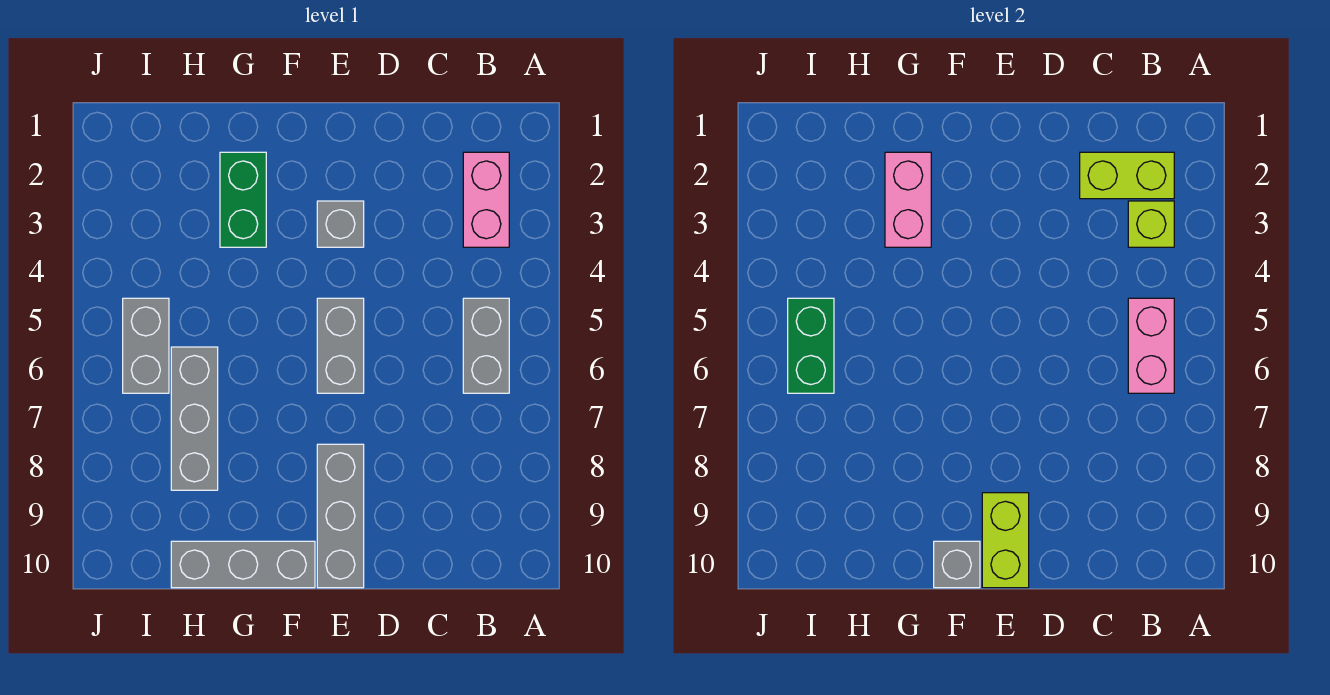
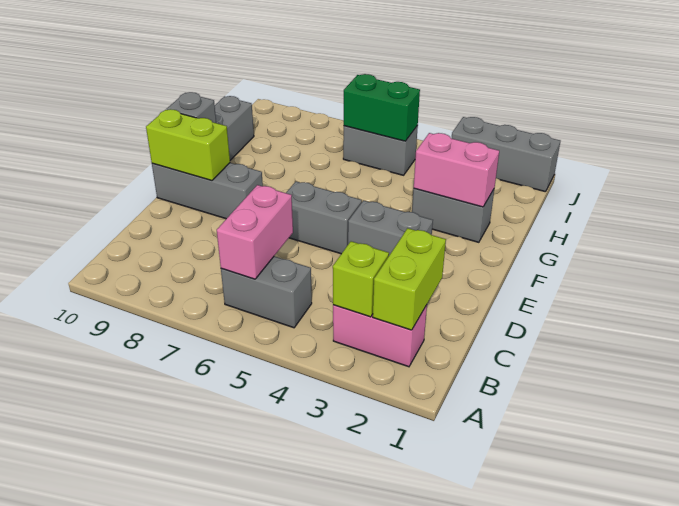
pink brick B5:B6 level 2 -> pink brick B6:C6 level 2
grey brick E3 level 1 -> grey brick E3:E4 level 1
green brick G2:G3 level 1 -> grey brick G2:G3 level 1
grey brick H6:H8 level 1 -> grey brick J1:J3 level 1

